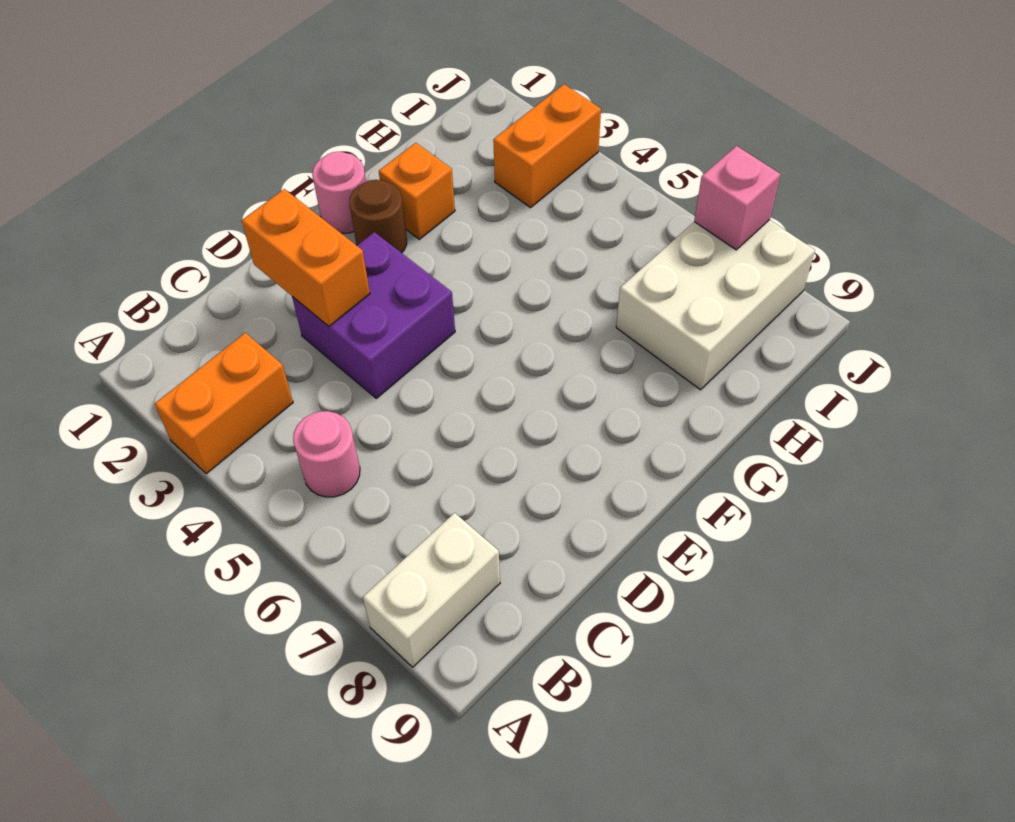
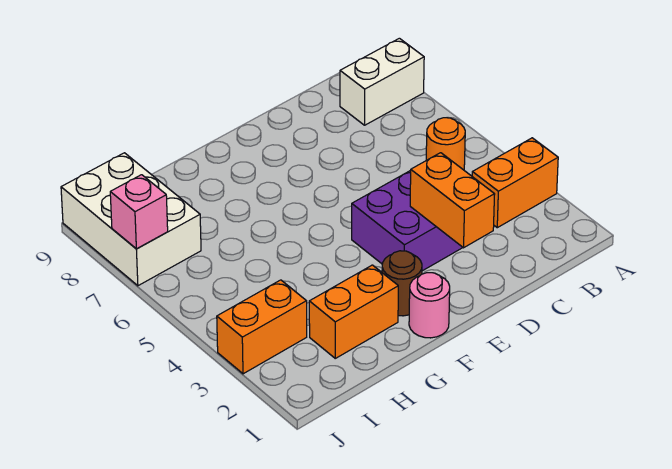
pink round brick B5 level 1 -> orange round brick B5 level 1
orange brick G2 level 1 -> orange brick G2:H2 level 1
white brick H7:J8 level 1 -> white brick I7:J9 level 1

